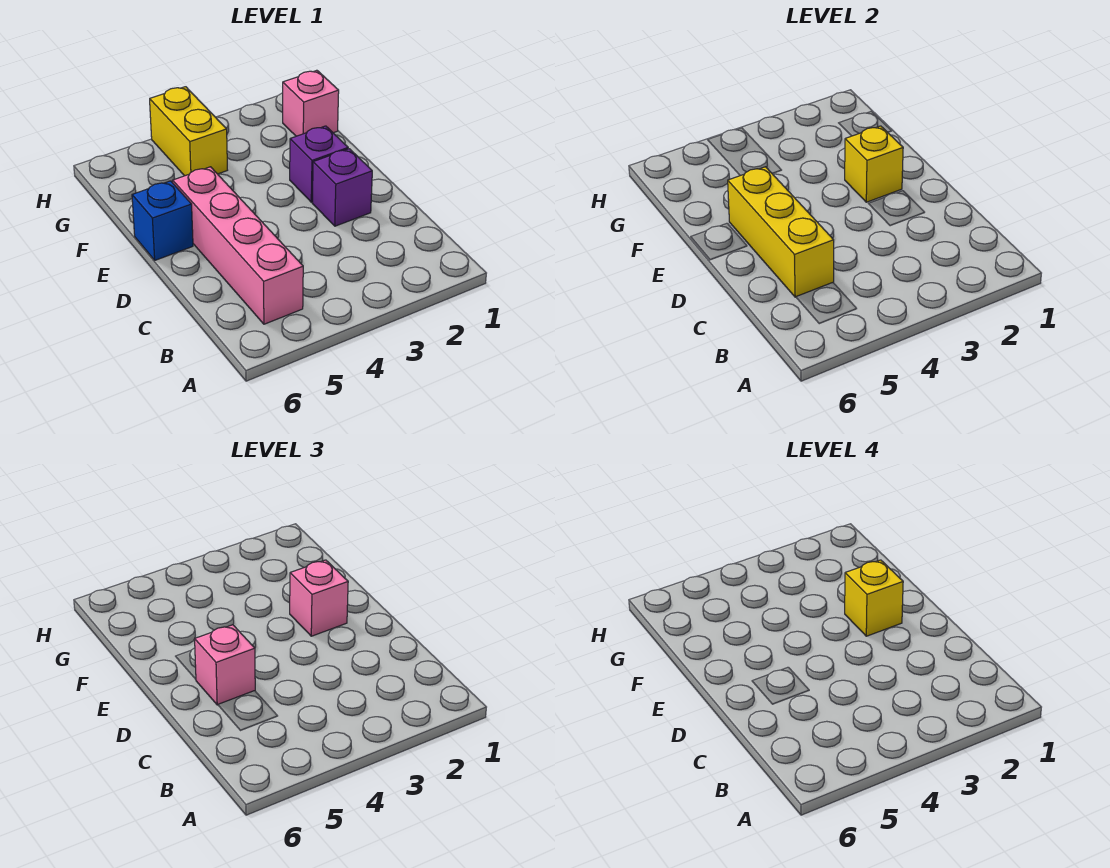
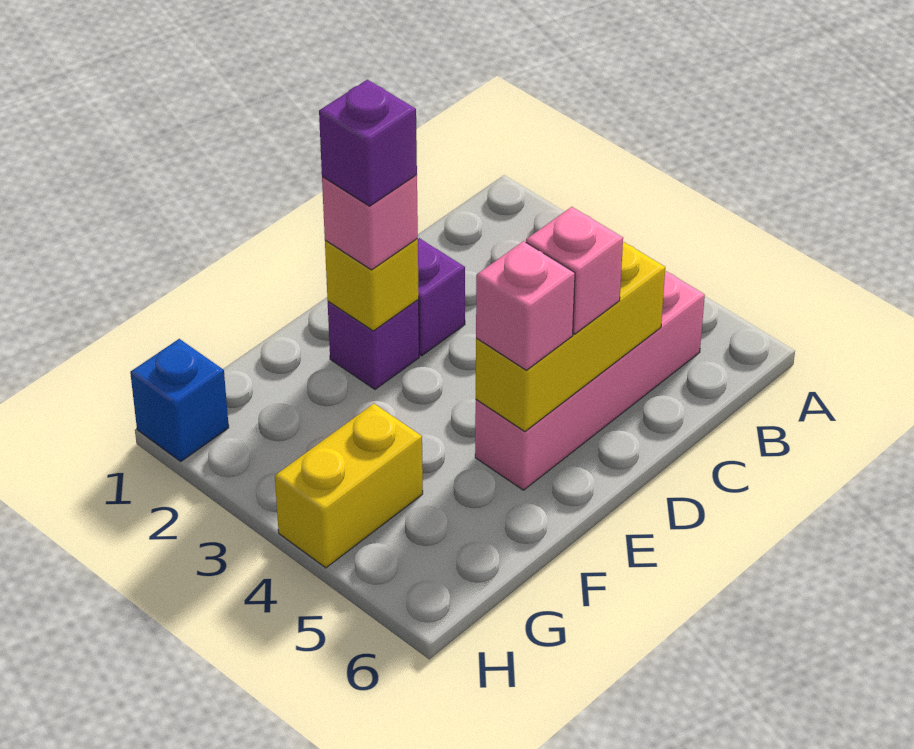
yellow brick E2 level 4 -> purple brick E2 level 4
blue brick E6 level 1 -> blue brick H1 level 1
pink brick G1 level 1 -> pink brick E5 level 3

